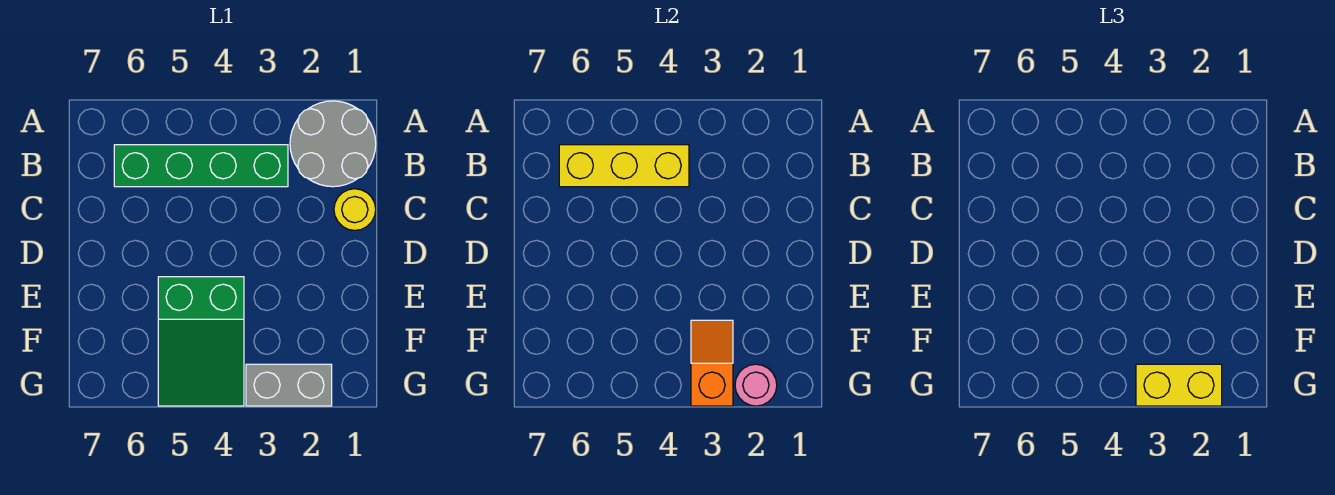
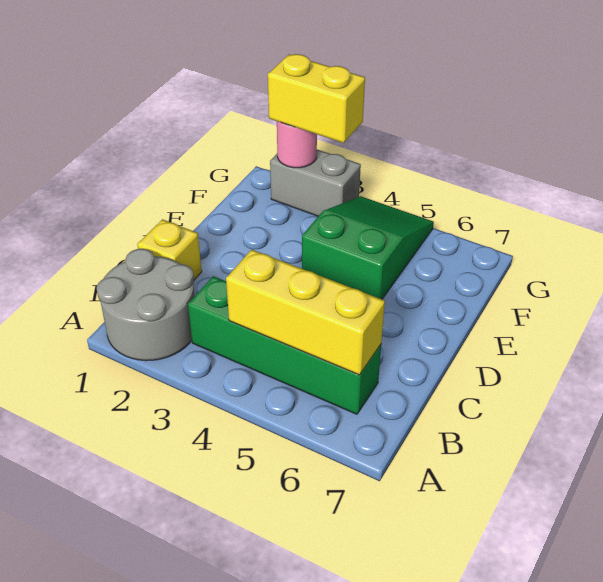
yellow round brick C1 level 1 -> yellow brick C1 level 1
orange slope F3:G3 level 2 top G -> none

